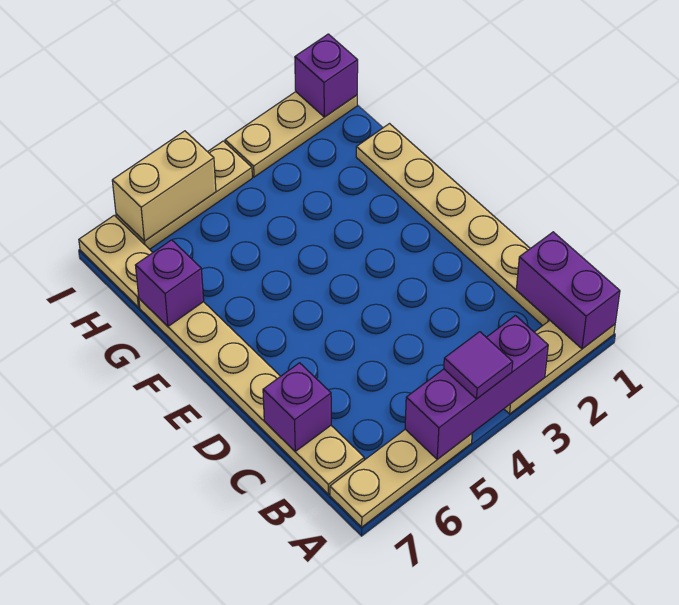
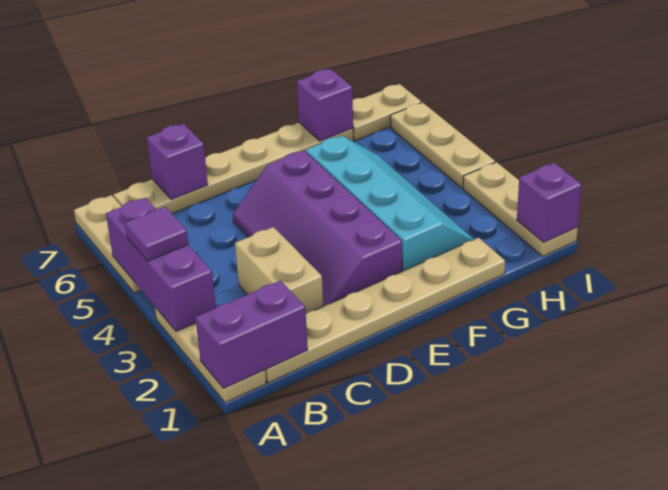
none -> purple slope D2:E5 level 1 top E
none -> cyan slope F2:G5 level 1 top F
tan brick I5:I6 level 2 -> tan brick C2:C3 level 1

